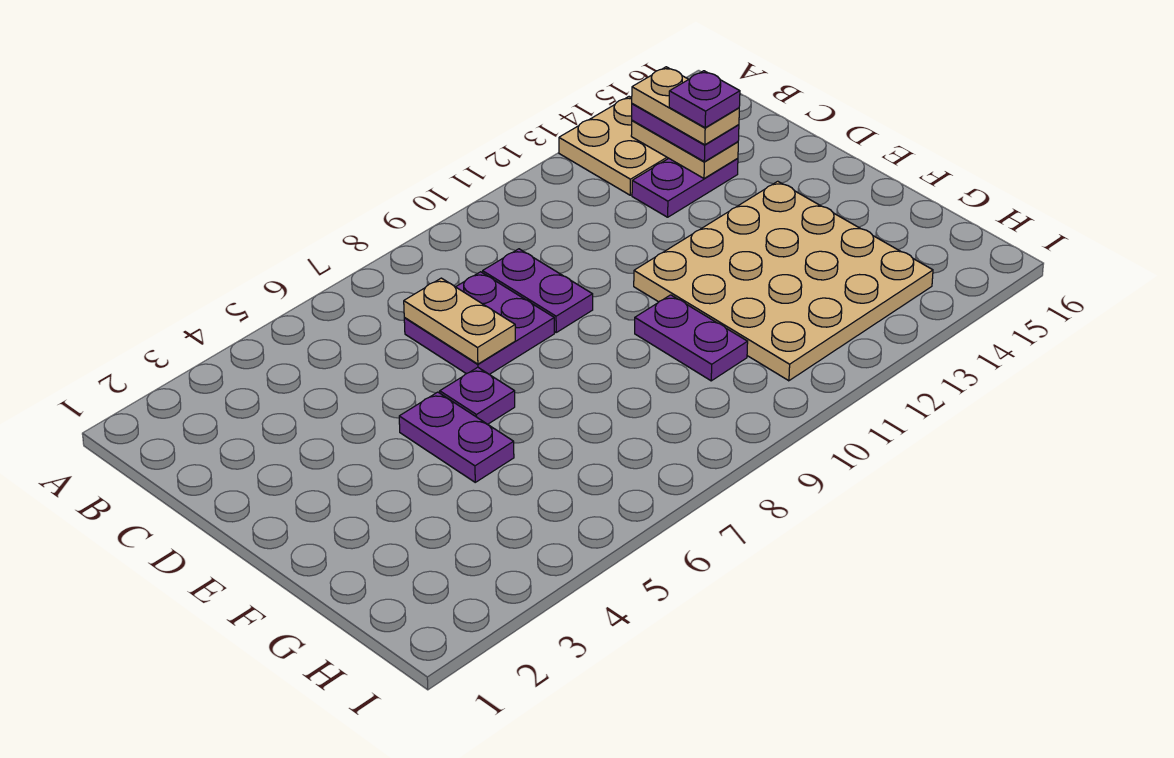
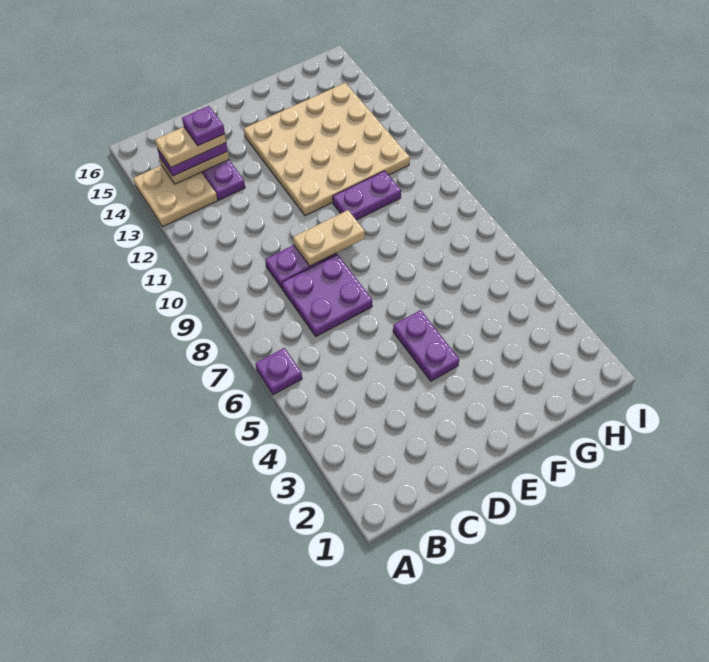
tan plate C7:D7 level 2 -> tan plate D9:E9 level 2
purple plate E5:F5 level 1 -> purple plate E4:E5 level 1
purple plate E6 level 1 -> purple plate A6 level 1

